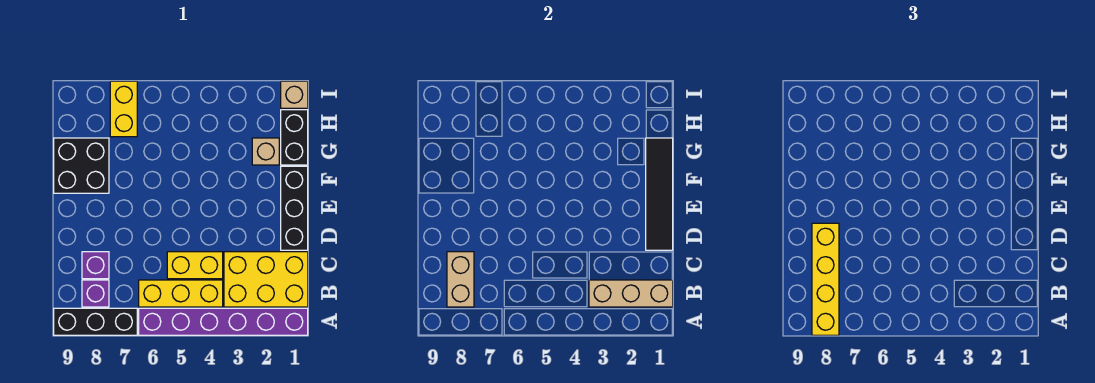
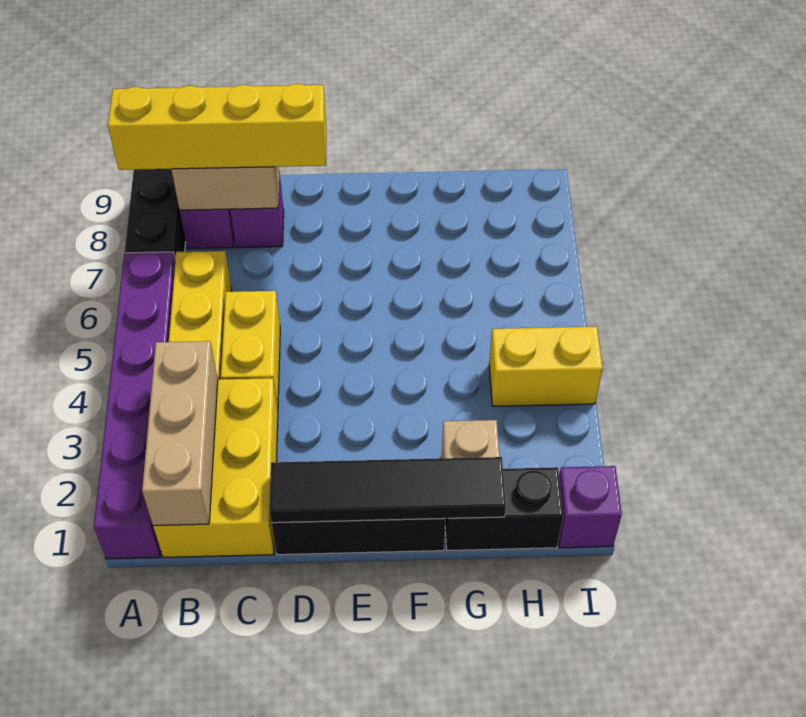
black brick F8:G9 level 1 -> none
yellow brick H7:I7 level 1 -> yellow brick H4:I4 level 1
tan brick I1 level 1 -> purple brick I1 level 1

